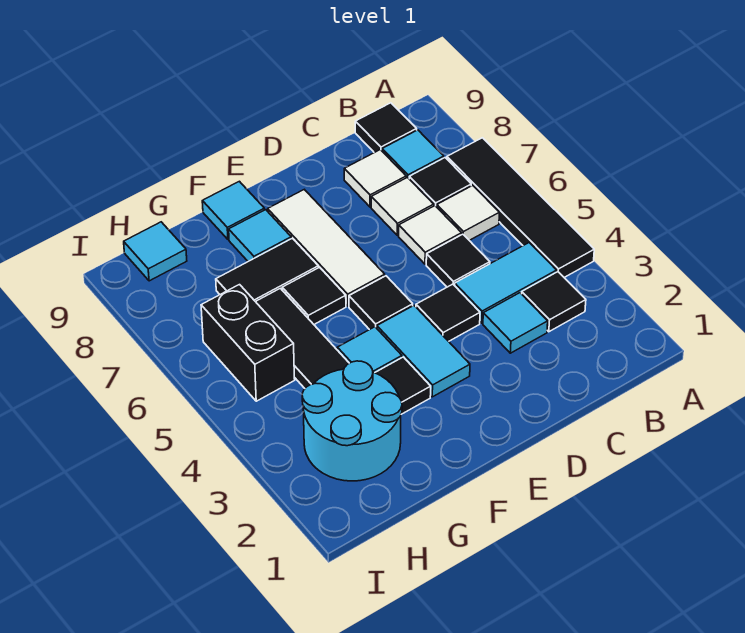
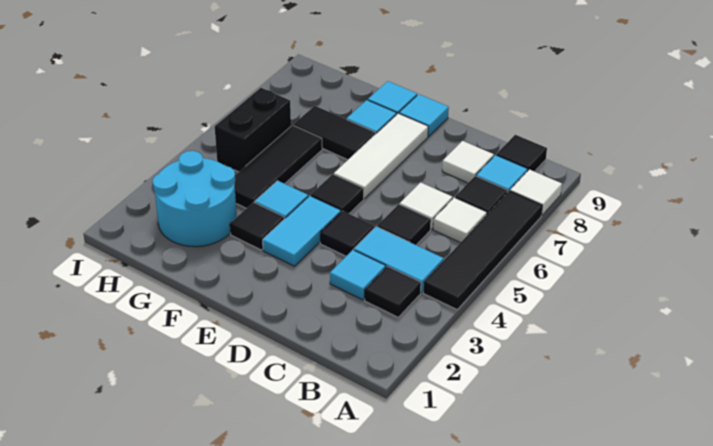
white tile C7 level 1 -> white tile A8 level 1
black tile F6 level 1 -> none
cyan tile H9 level 1 -> cyan tile E9 level 1

